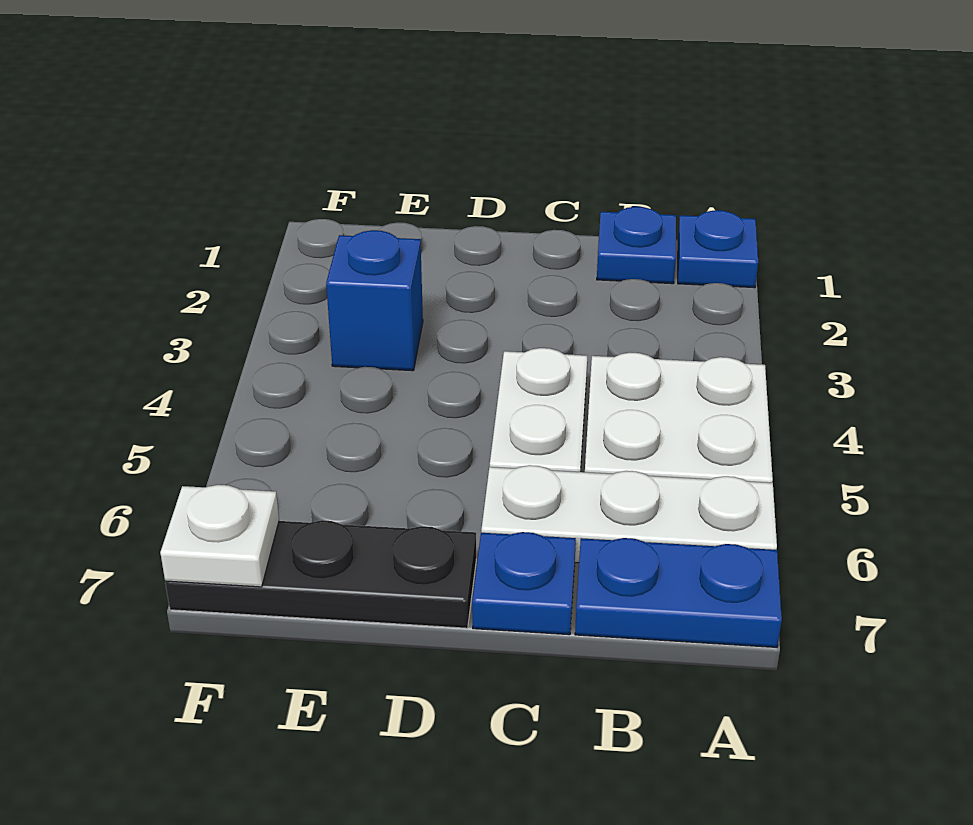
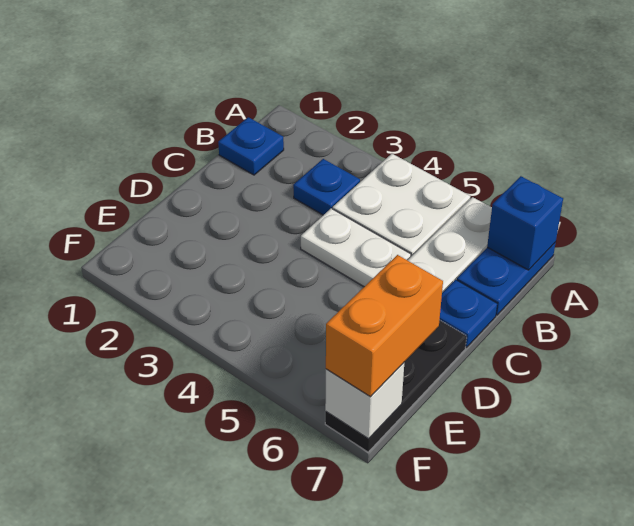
blue plate A1 level 1 -> blue plate B3 level 1
blue brick E3 level 1 -> blue brick A7 level 2
none -> orange brick E7:F7 level 3
white plate F7 level 2 -> white brick F7 level 2

